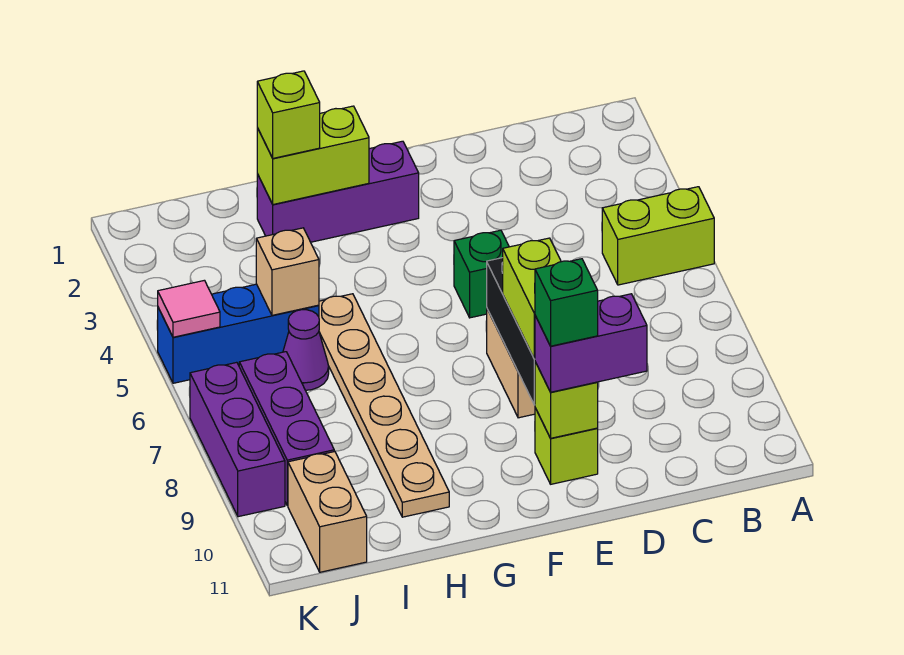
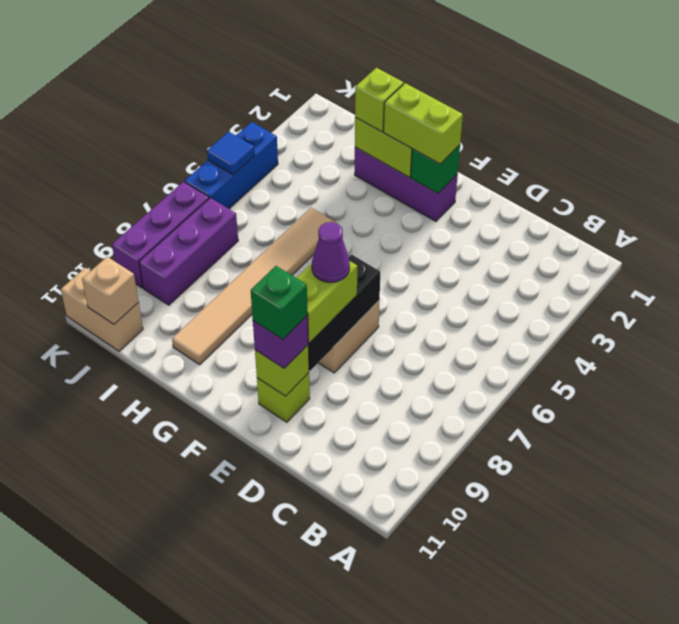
lime brick A5:B5 level 1 -> lime brick F2:G2 level 3
purple brick D10:E10 level 3 -> purple brick E10 level 3
green brick E5 level 1 -> green brick F2 level 2
tan plate H5:H10 level 1 -> tan tile H5:H10 level 1
blue brick I5:K5 level 1 -> blue brick K4:K6 level 1
tan brick I5 level 2 -> tan brick J11 level 2
purple cone I6 level 1 -> purple cone E8 level 4
tan brick J10:J11 level 1 -> tan brick J11:K11 level 1
pink tile K5 level 2 -> blue tile K5 level 2

